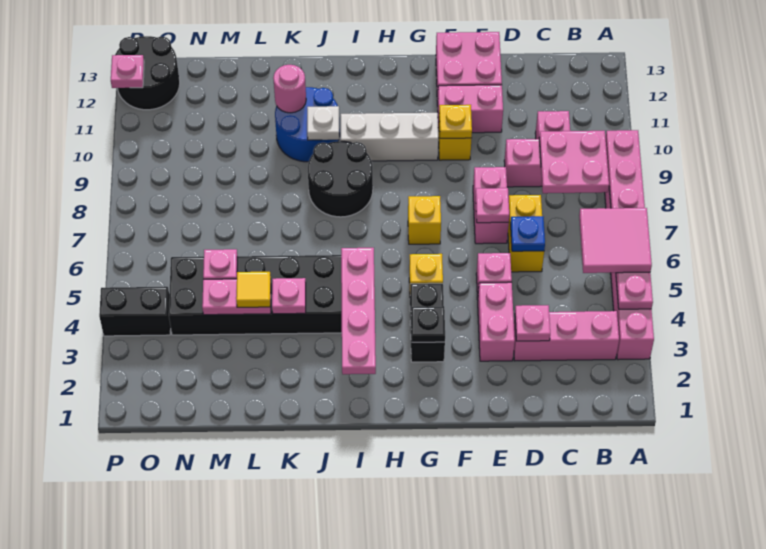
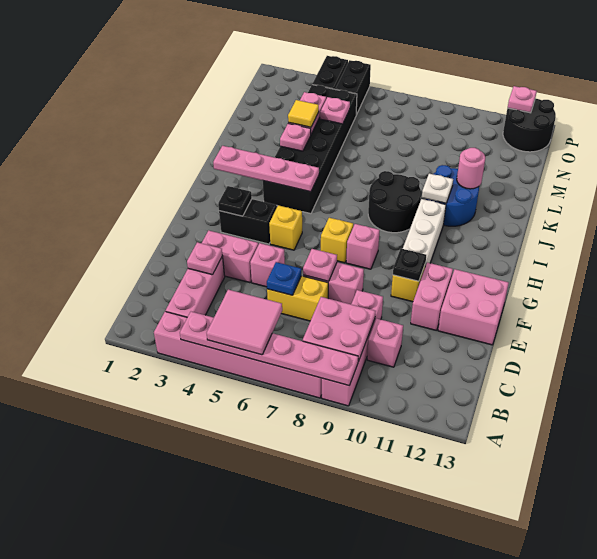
yellow plate F10 level 2 -> black plate F10 level 2
none -> pink brick G8 level 1
none -> black brick O5:P5 level 1

